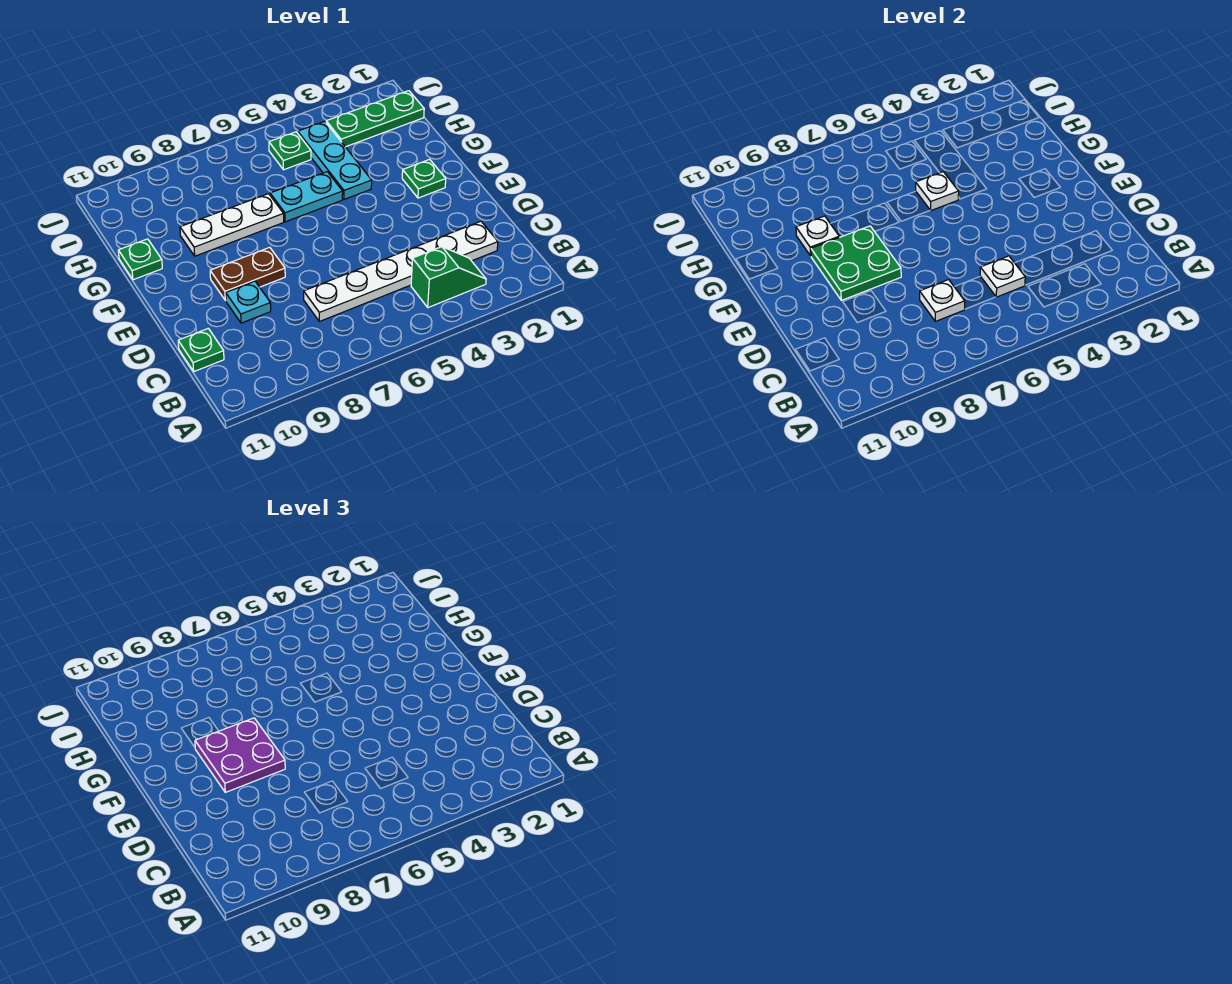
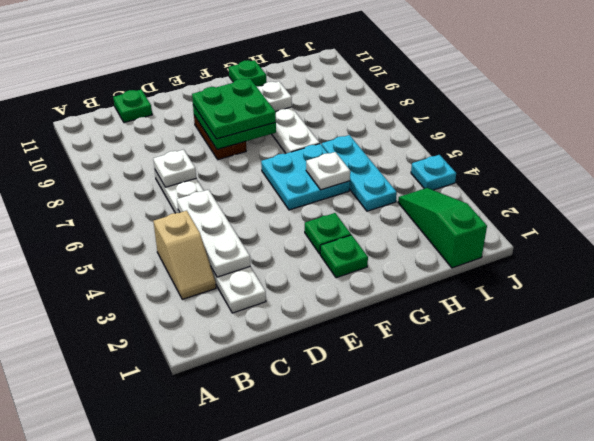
green slope B3:B4 level 1 top 4 -> tan slope B3:B4 level 1 top 4
white plate C5 level 2 -> white plate C3:C5 level 2
cyan plate D9 level 1 -> cyan plate J4 level 1
purple plate E8:F9 level 3 -> green plate E8:F9 level 3
cyan plate G4:I4 level 1 -> cyan plate H4:H6 level 1
cyan plate G5:G6 level 1 -> cyan plate F5:G6 level 1
green plate I1:I3 level 1 -> green slope I1:I3 level 1 top 1
green plate I5 level 1 -> green plate F3 level 1

